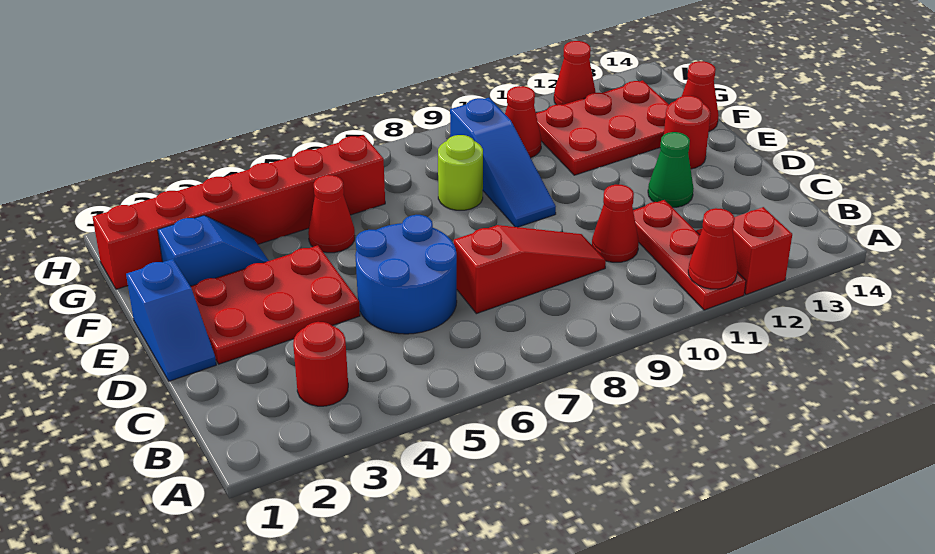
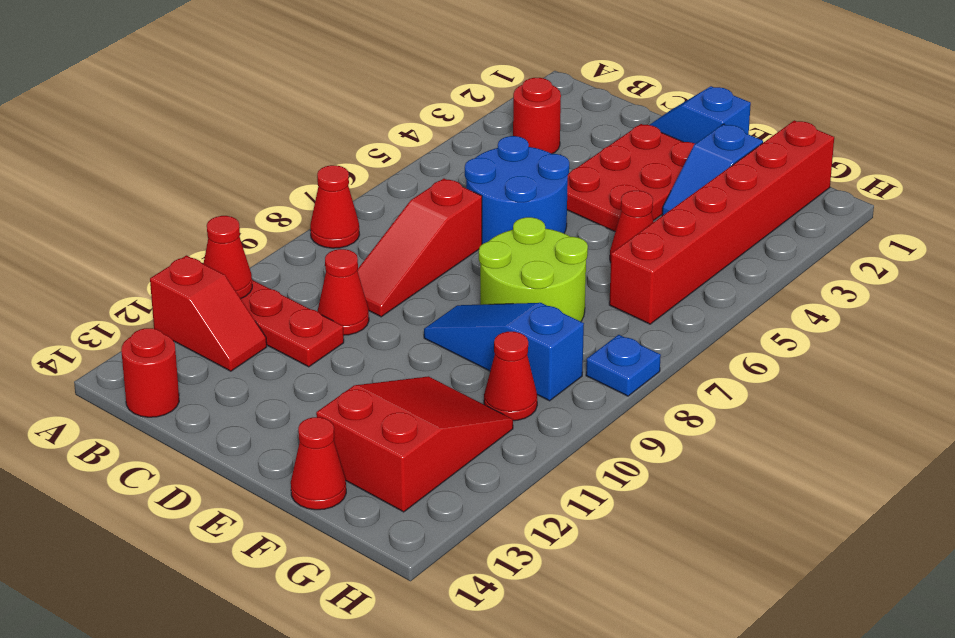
green cone D12 level 1 -> none
red round brick E13 level 1 -> red round brick B14 level 1
lime round brick F8 level 1 -> lime round brick E7:F8 level 1
red plate F11:G13 level 1 -> red slope F11:G13 level 1 top 13
none -> blue plate H8 level 1
red cone H12 level 1 -> red cone A8 level 1

